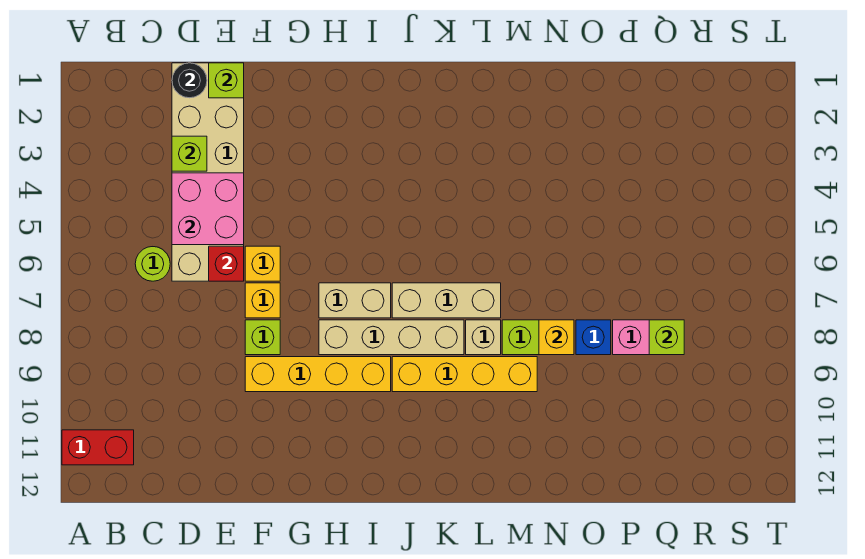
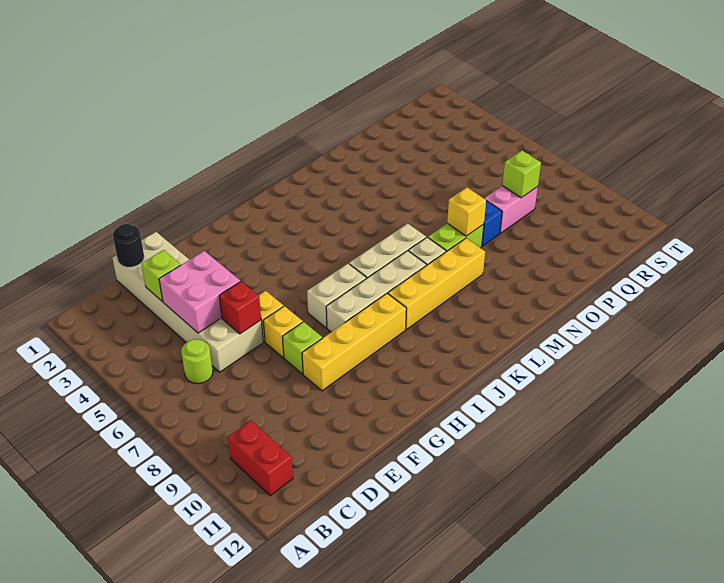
red brick A11:B11 level 1 -> red brick B10:B11 level 1
lime brick E1 level 2 -> none

